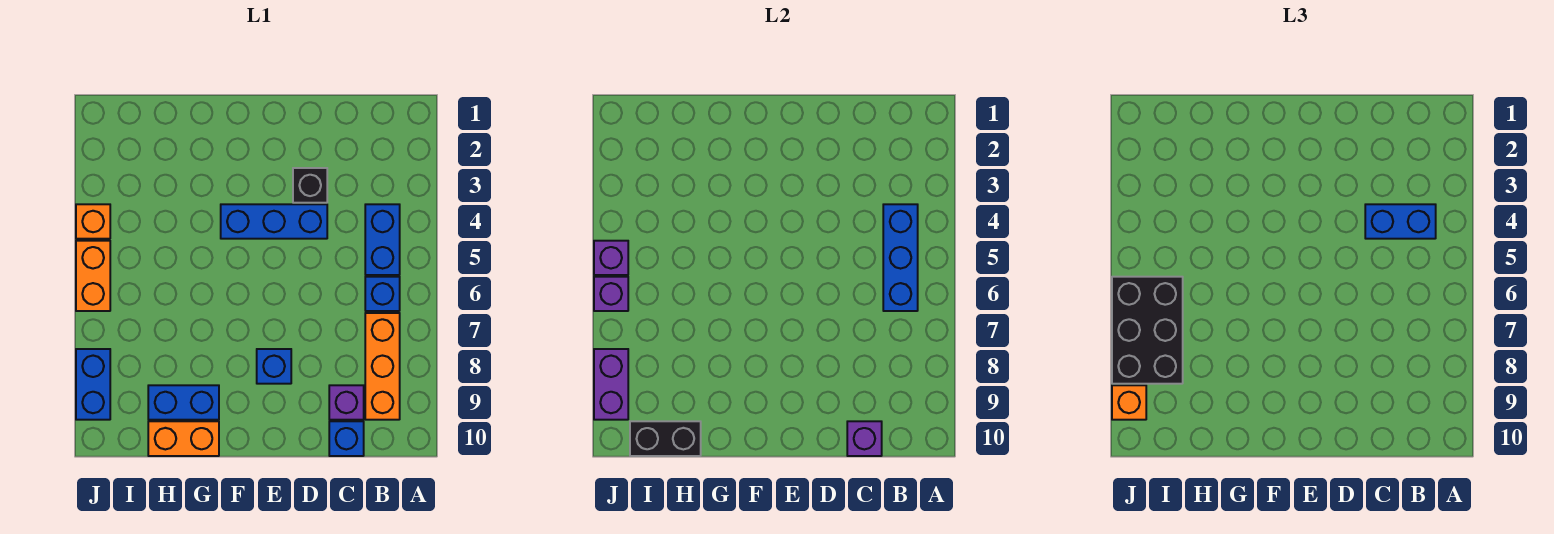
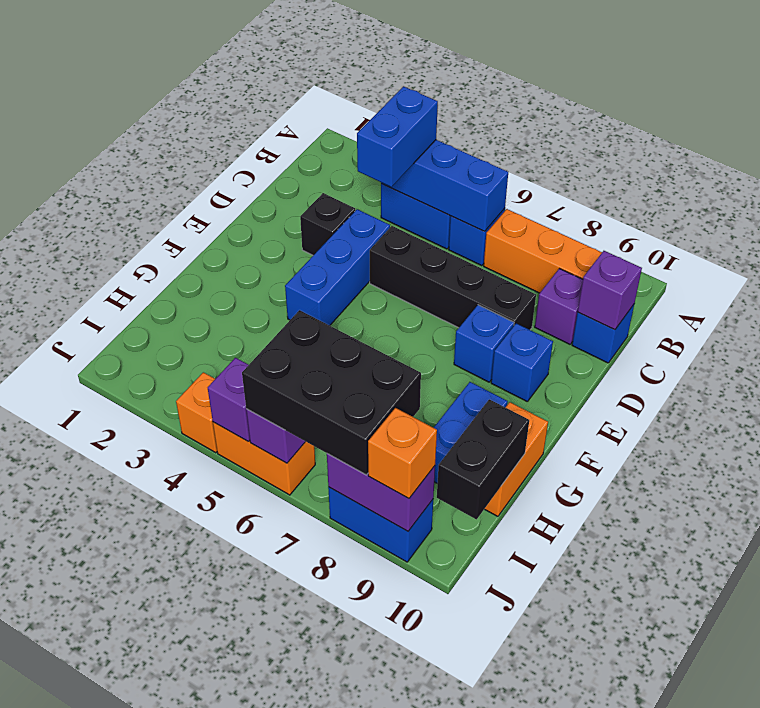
none -> black brick D5:D8 level 1
none -> blue brick E9 level 1

